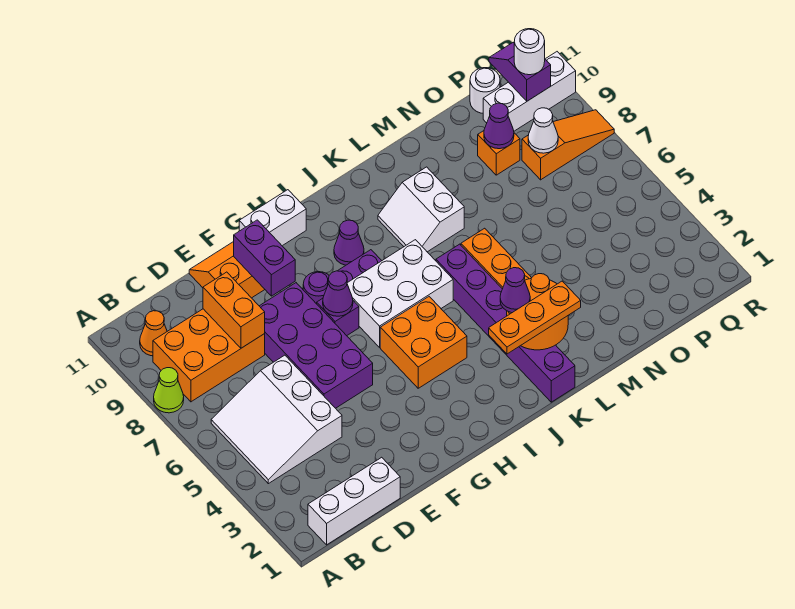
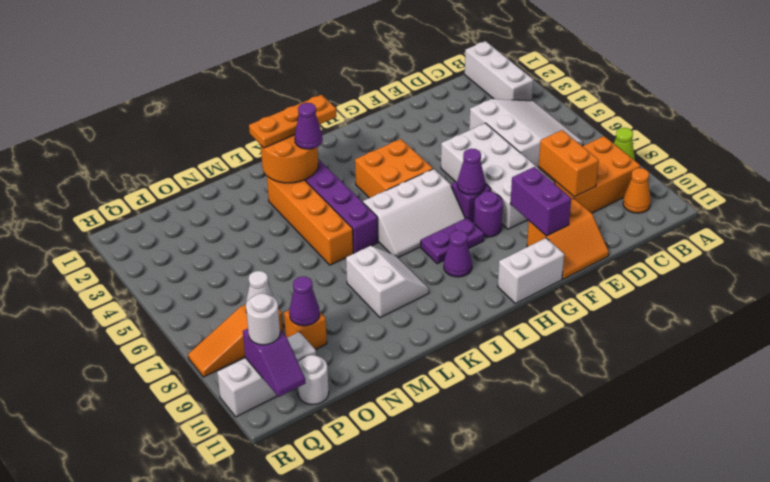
white brick B1:D1 level 1 -> white brick B1:B3 level 1
purple brick E5:F8 level 1 -> white brick E5:F8 level 1
white brick H6:J7 level 1 -> white slope H6:J7 level 1 top 6

